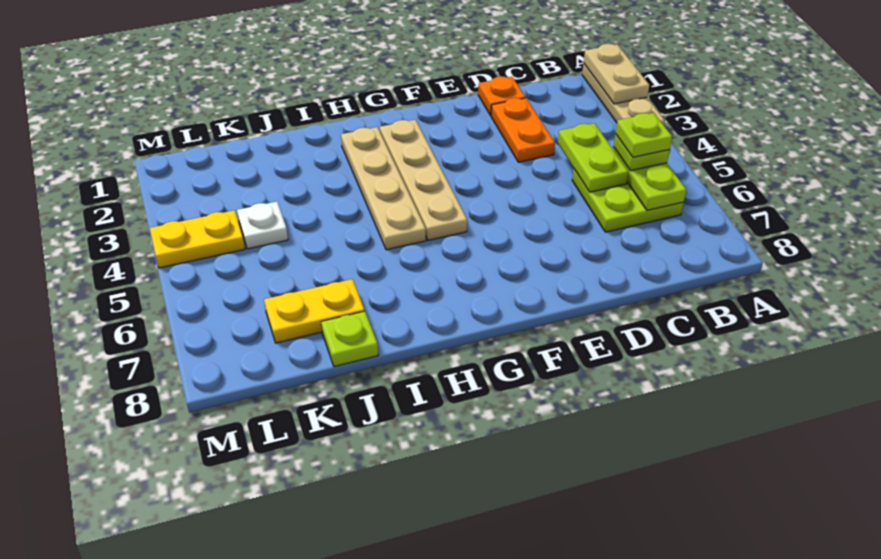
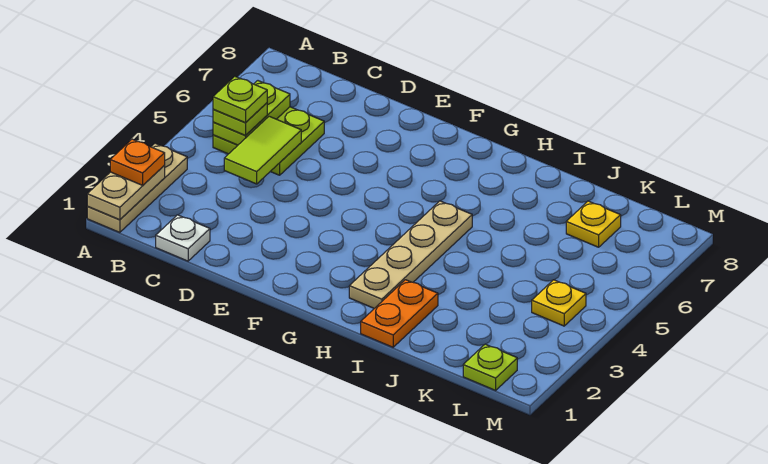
lime plate C4:C5 level 2 -> lime tile C4:C5 level 2
orange plate D1 level 1 -> orange plate A2 level 3
orange plate D2:D3 level 1 -> orange plate I1:I2 level 1
tan plate G2:G5 level 1 -> none
yellow plate J7:K7 level 1 -> yellow plate K7 level 1
lime plate J8 level 1 -> lime plate L1 level 1
white plate K4 level 1 -> white plate C1 level 1
yellow plate L4:M4 level 1 -> yellow plate L4 level 1

